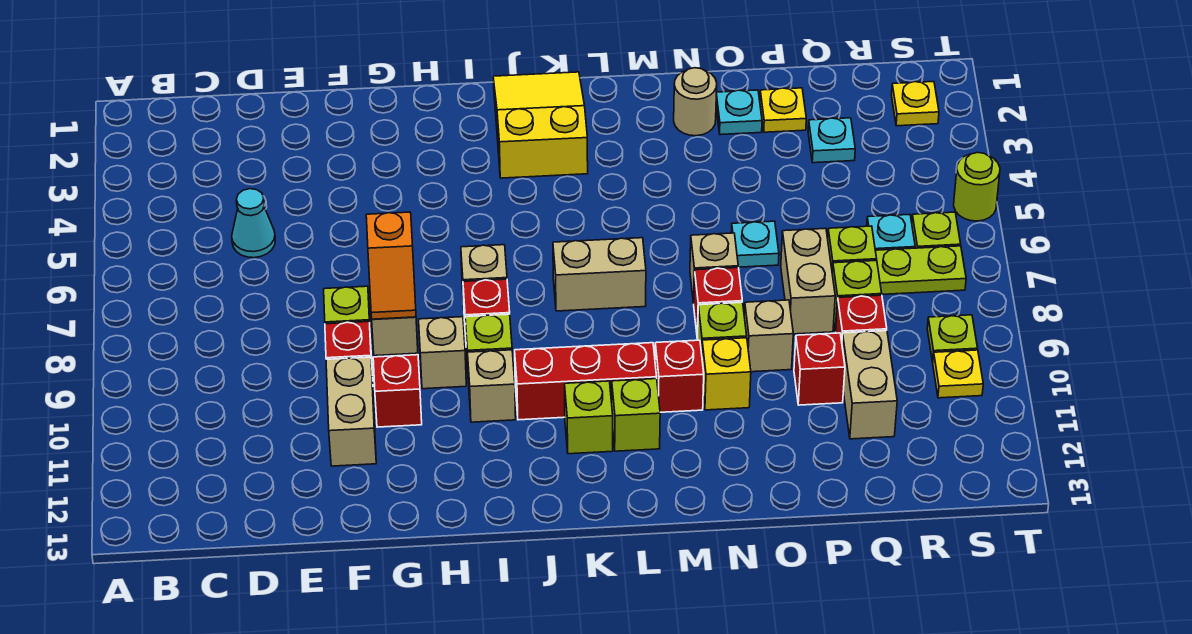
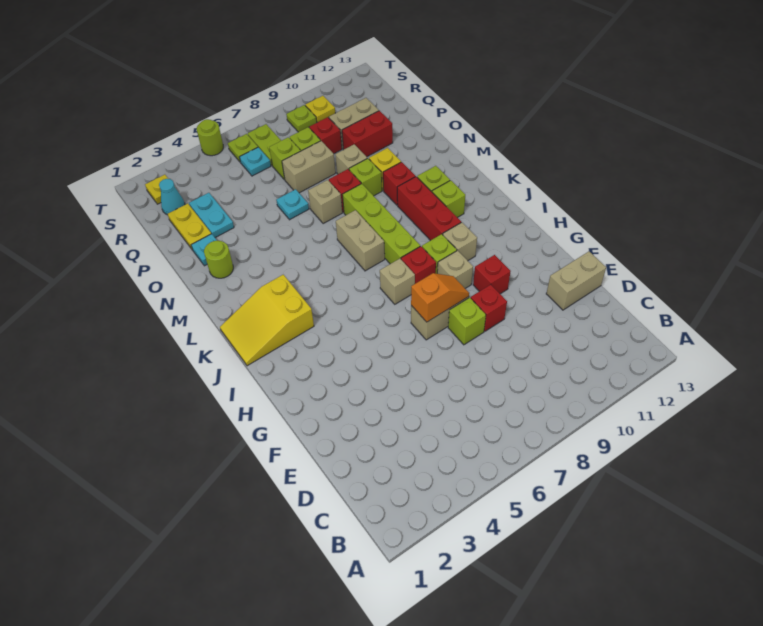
cyan cone D5 level 1 -> cyan cone R2 level 1
tan brick F10:F11 level 1 -> tan brick E12:E13 level 1
none -> lime brick J8:M8 level 1
tan round brick N2 level 1 -> lime round brick N2 level 1
yellow plate P2 level 1 -> yellow plate P2:Q2 level 1
red brick P10 level 1 -> red brick P10:P11 level 1
cyan plate Q3 level 1 -> cyan plate P3:Q3 level 1

